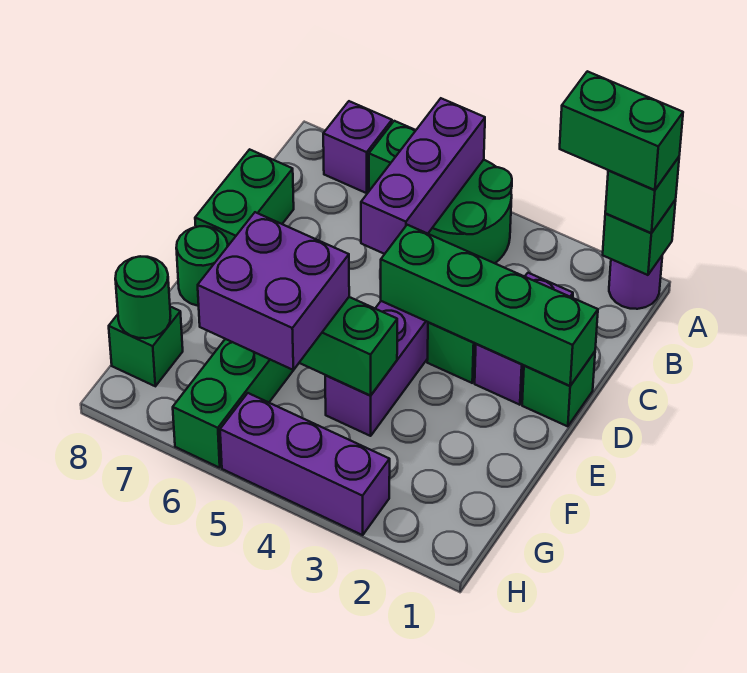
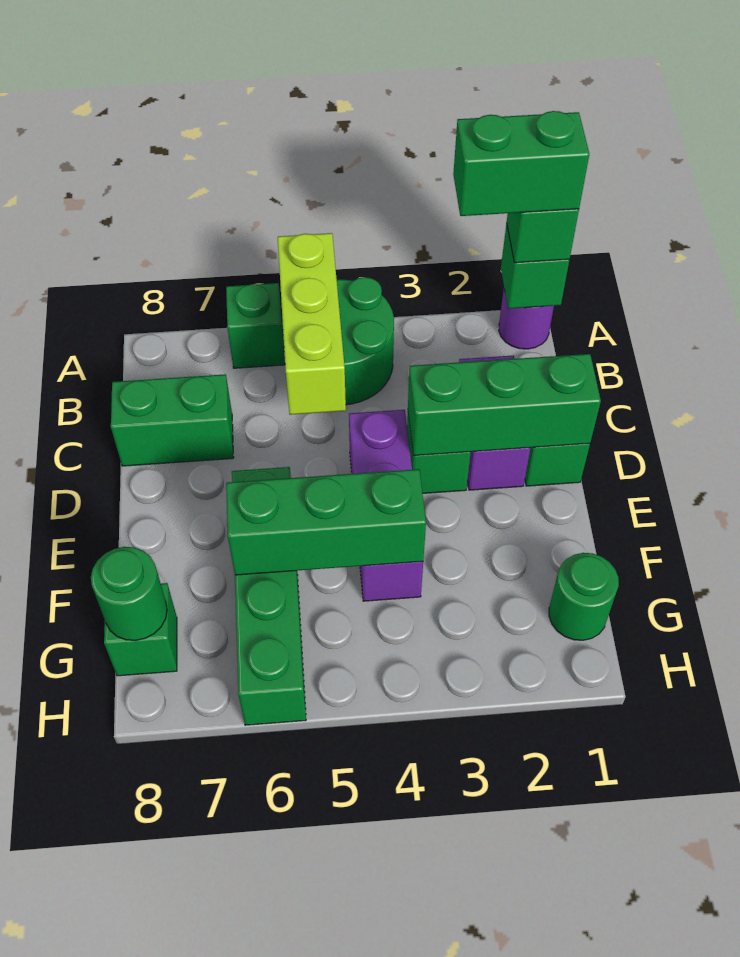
purple brick A5:C5 level 2 -> lime brick A5:C5 level 2
purple brick A7 level 1 -> none
green brick C8:D8 level 1 -> green brick C7:C8 level 1
green brick D1:D4 level 2 -> green brick D1:D3 level 2
green round brick E8 level 1 -> green round brick G1 level 1
purple brick F5:G6 level 3 -> none
purple brick H3:H5 level 1 -> none

